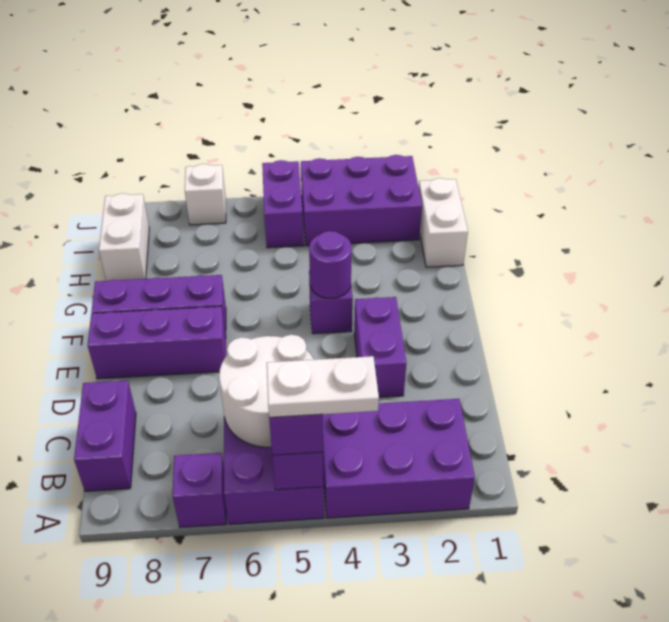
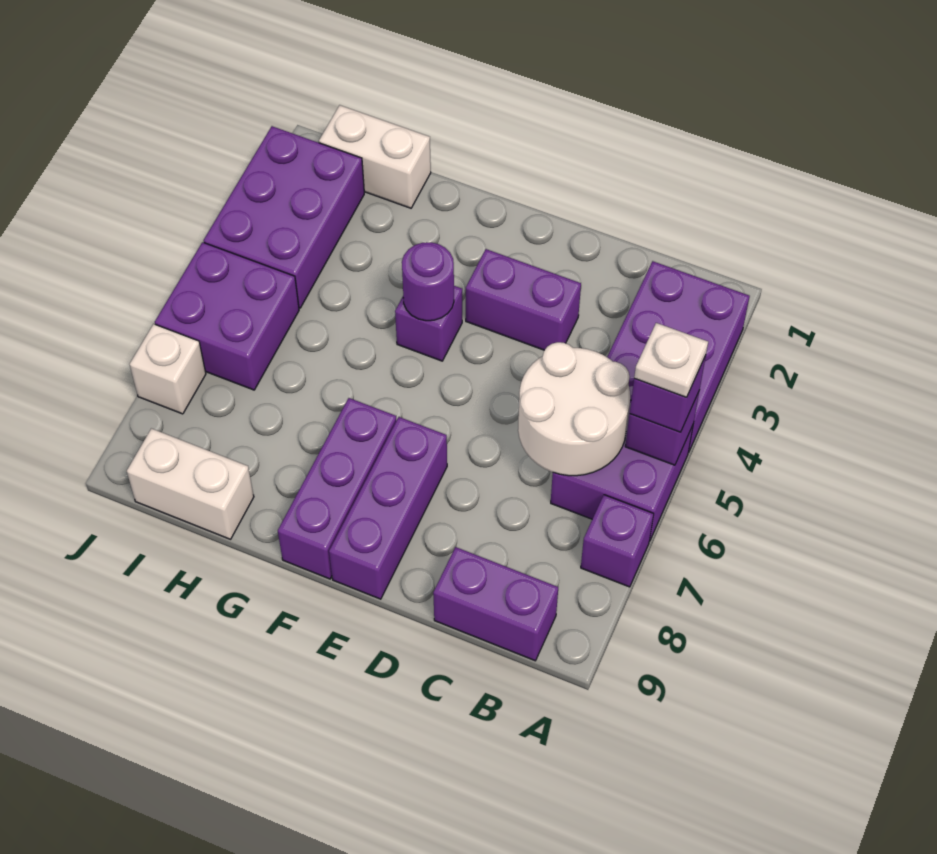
white plate A4:A5 level 4 -> white plate A5 level 4
purple brick I5:J5 level 1 -> purple brick I5:J6 level 1

